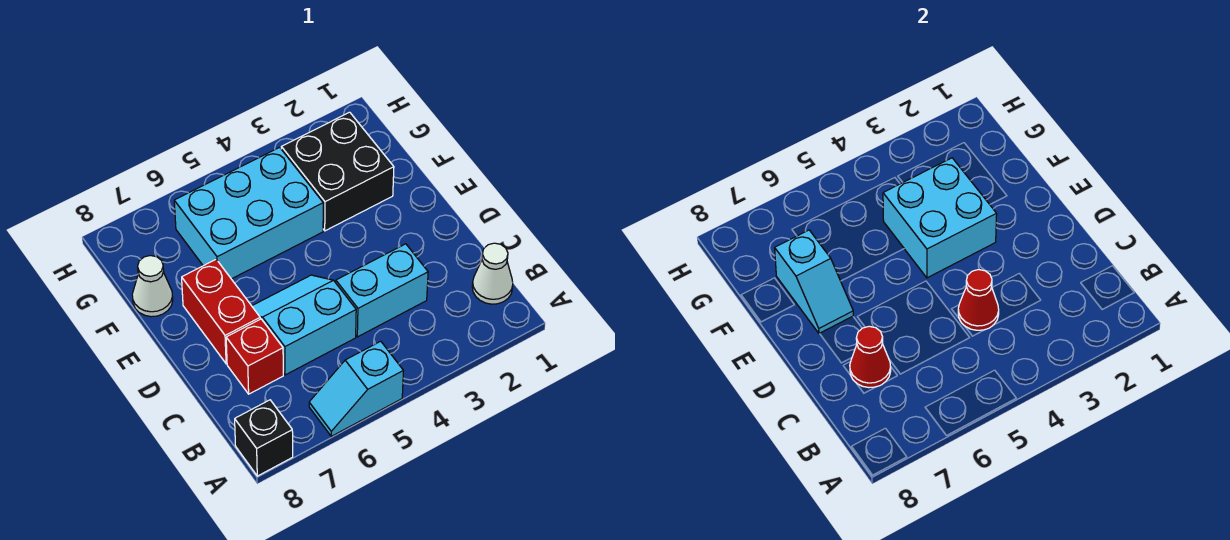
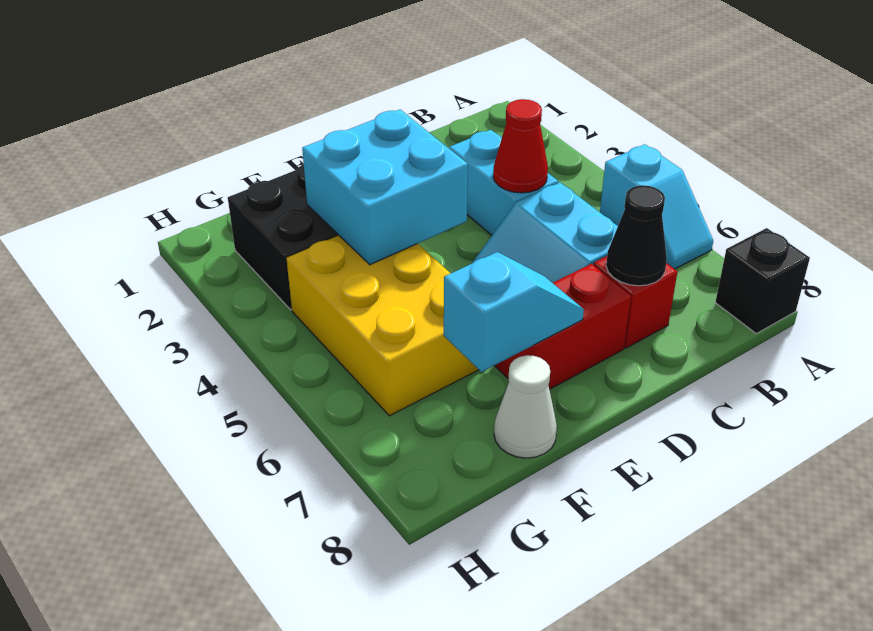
white cone B1 level 1 -> none
red cone C7 level 2 -> black cone C7 level 2
cyan brick F4:G6 level 1 -> yellow brick F4:G6 level 1

